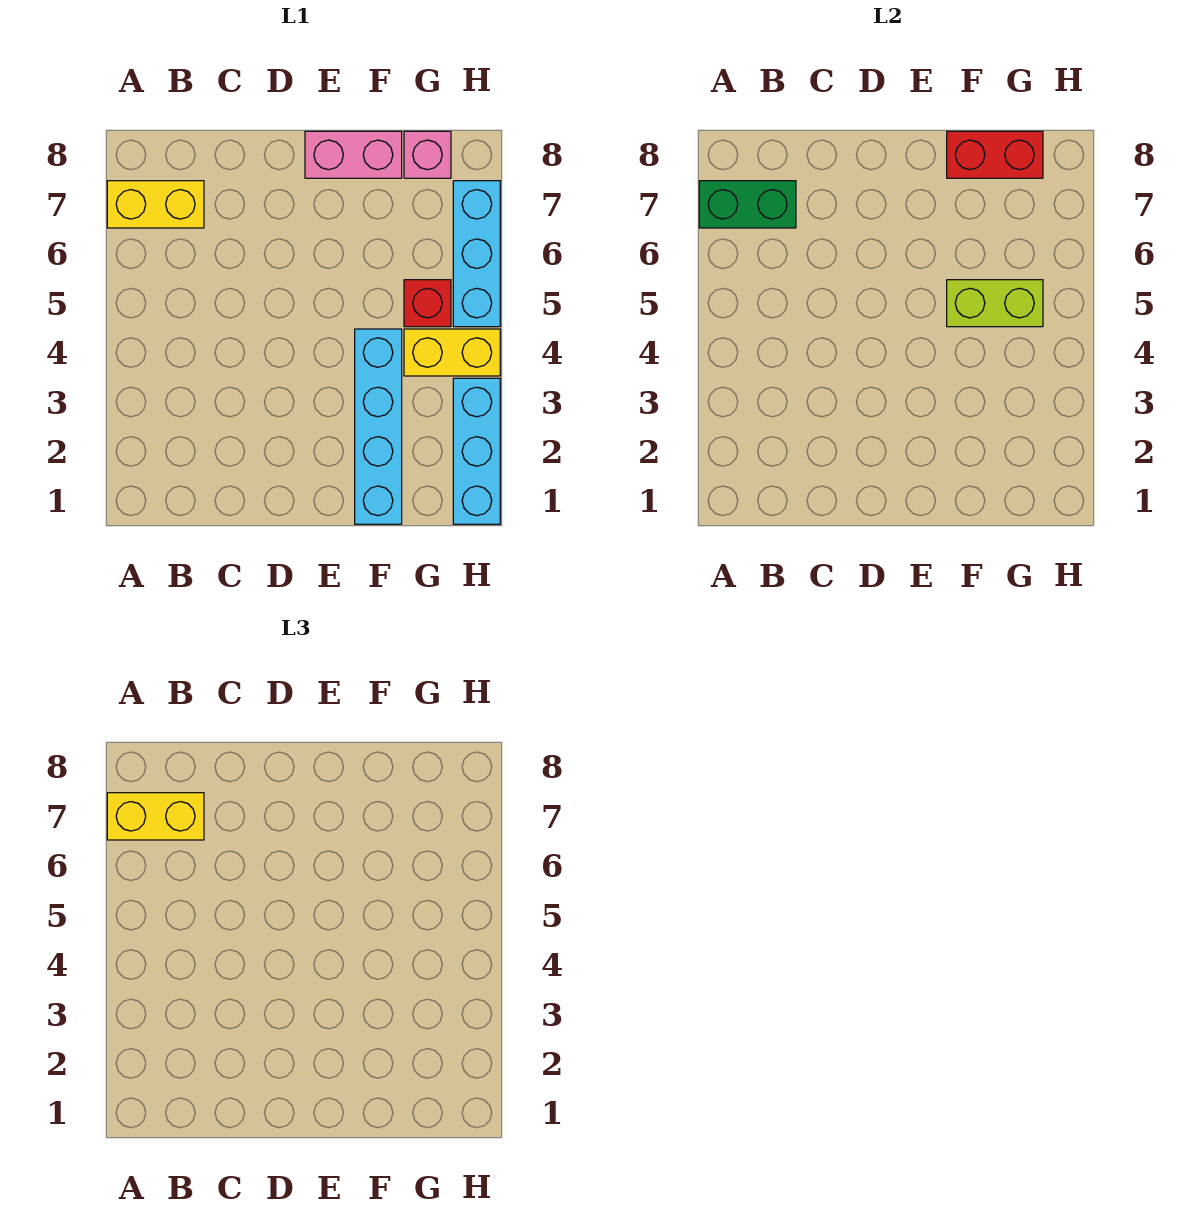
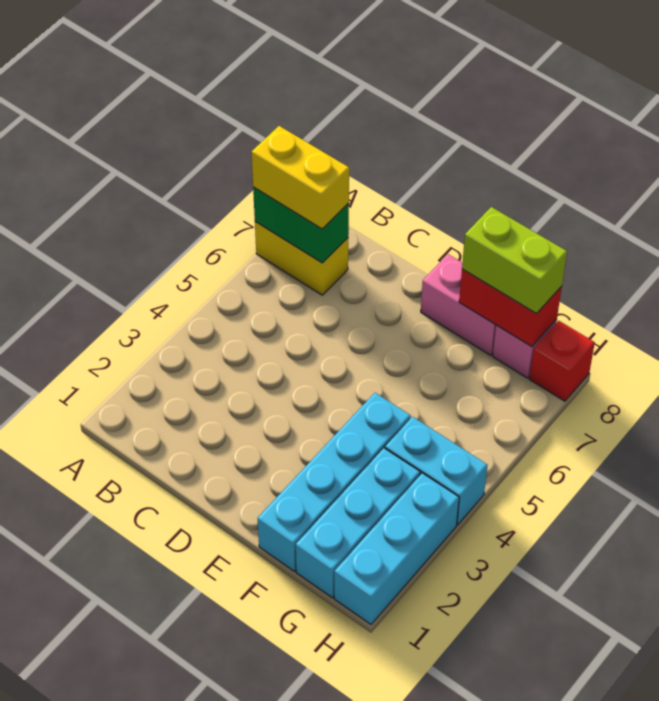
lime brick F5:G5 level 2 -> lime brick F8:G8 level 3
yellow brick G4:H4 level 1 -> cyan brick G4:H4 level 1
red brick G5 level 1 -> red brick H8 level 1
cyan brick H5:H7 level 1 -> cyan brick G1:G3 level 1

